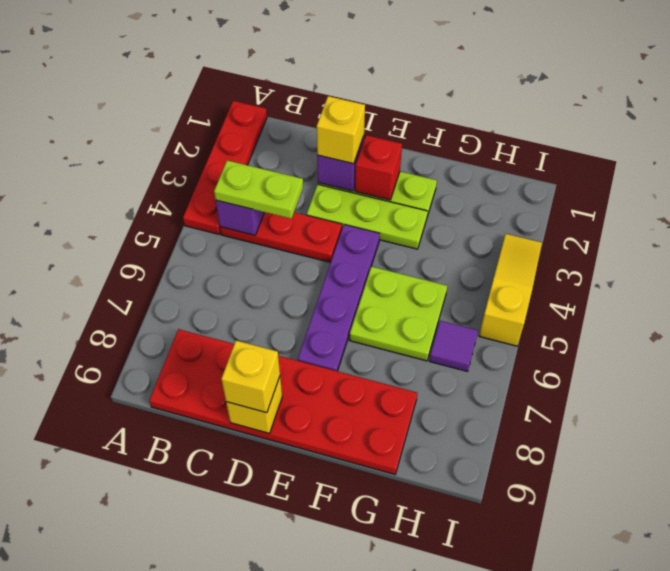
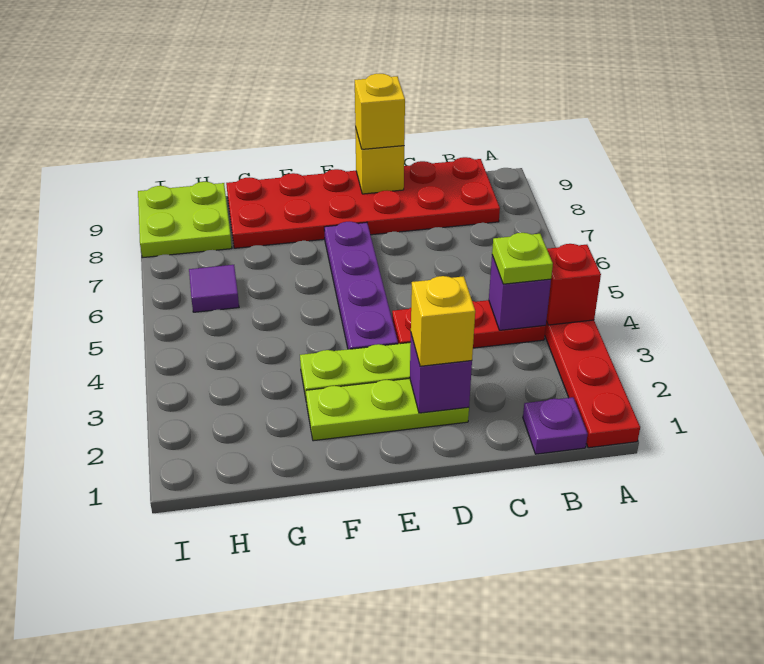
none -> purple plate B1 level 1
lime plate B4:C4 level 3 -> lime plate B4 level 3
red brick E2 level 2 -> red brick A4 level 2
lime plate F5:G6 level 1 -> lime plate H8:I9 level 1
yellow slope I3:I5 level 1 top 5 -> none

